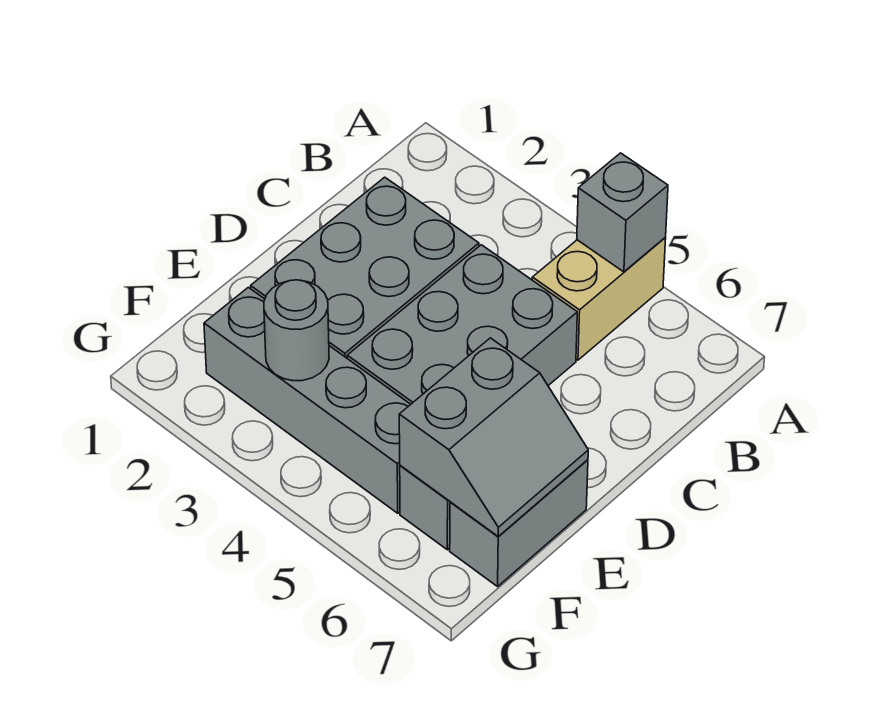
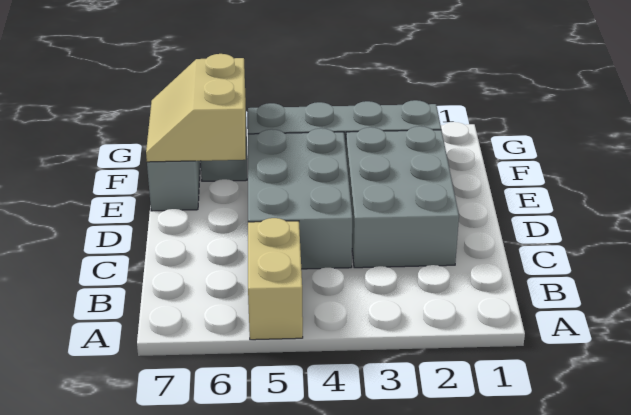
grey brick A5 level 2 -> none
grey slope E6:F7 level 2 top 6 -> tan slope E6:F7 level 2 top 6
grey round brick F3 level 2 -> none

